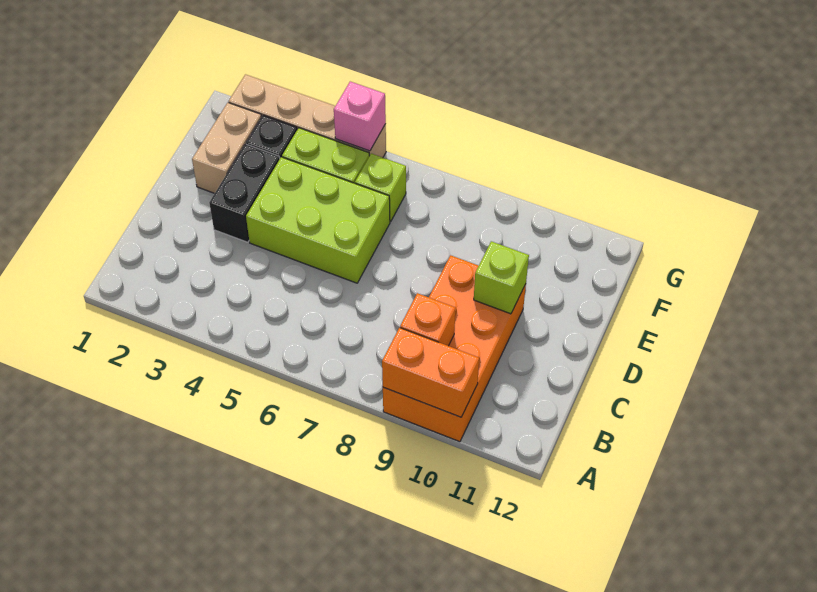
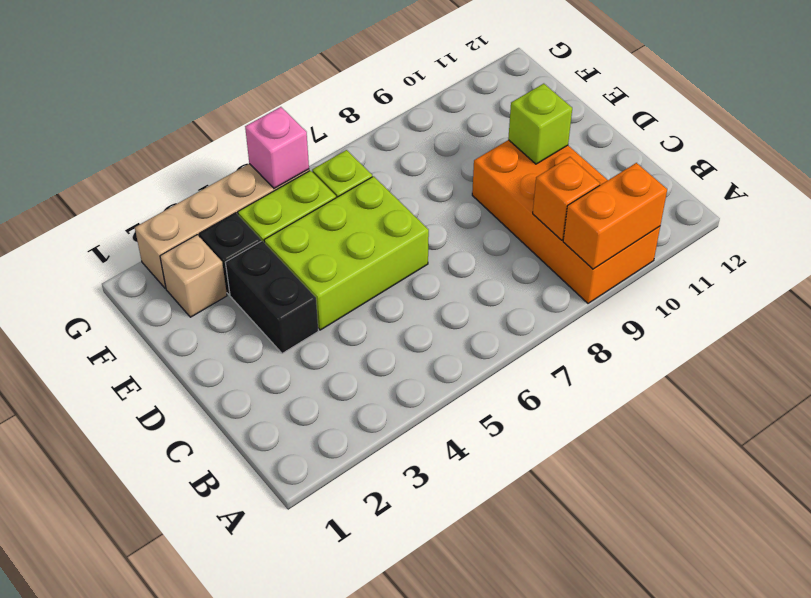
tan brick E2:F2 level 1 -> tan brick F2 level 1

